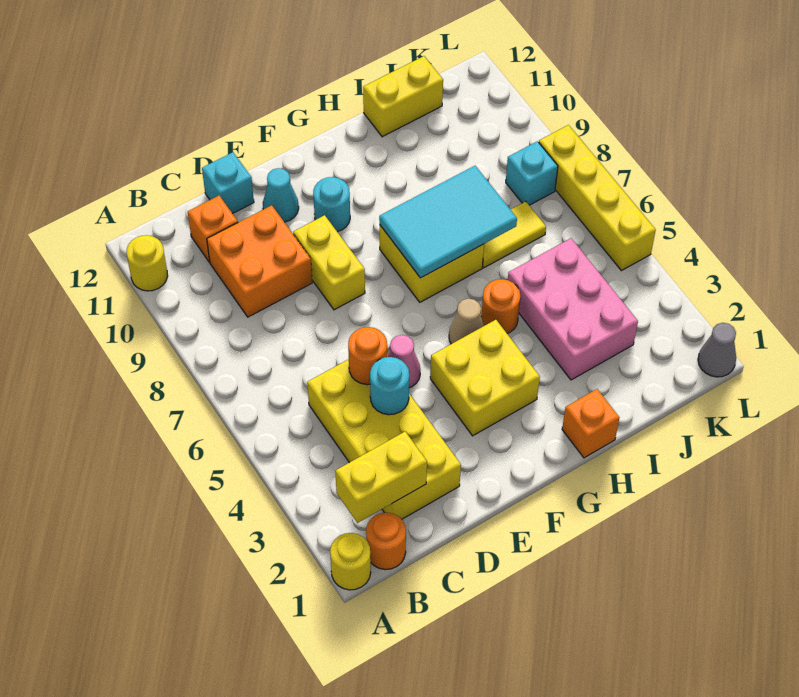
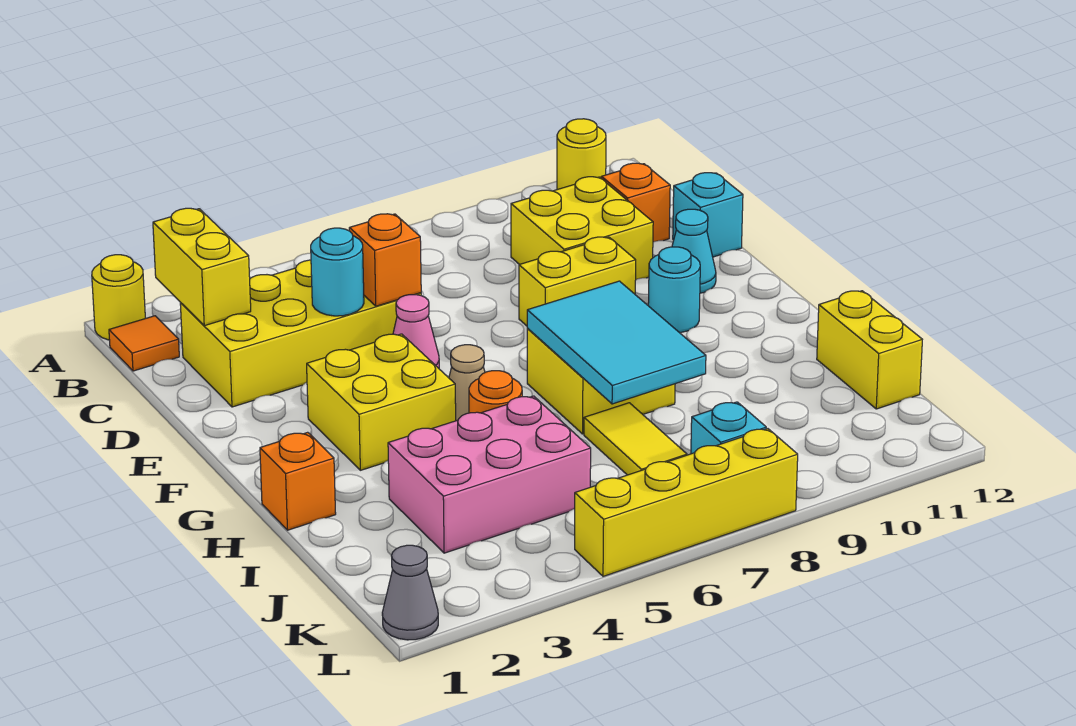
orange round brick B1 level 1 -> orange tile B1 level 1
orange brick C9:D10 level 1 -> yellow brick C9:D10 level 1
orange round brick D5 level 2 -> orange brick D5 level 2

